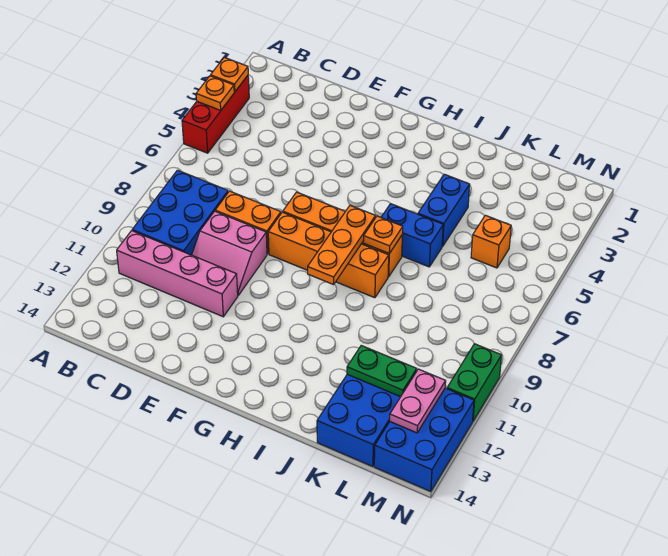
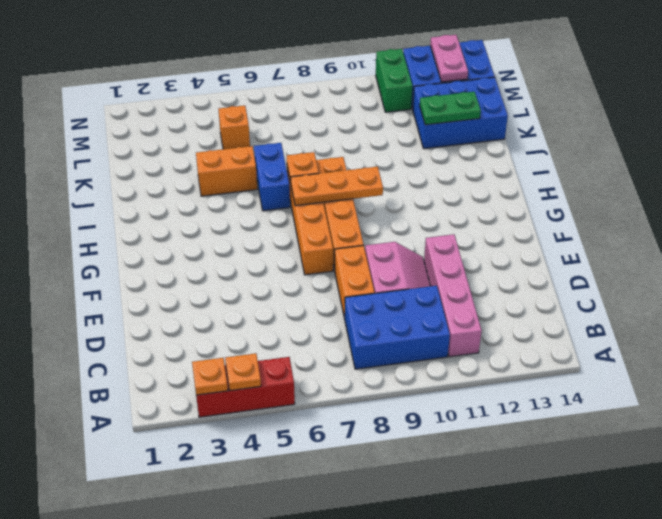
blue brick J4:J5 level 1 -> orange brick J4:J5 level 1
green plate K12:L12 level 2 -> green plate K12:K13 level 2
pink plate M12:M13 level 2 -> pink plate M13:N13 level 2
green brick N10:N11 level 1 -> green brick M11:N11 level 1

